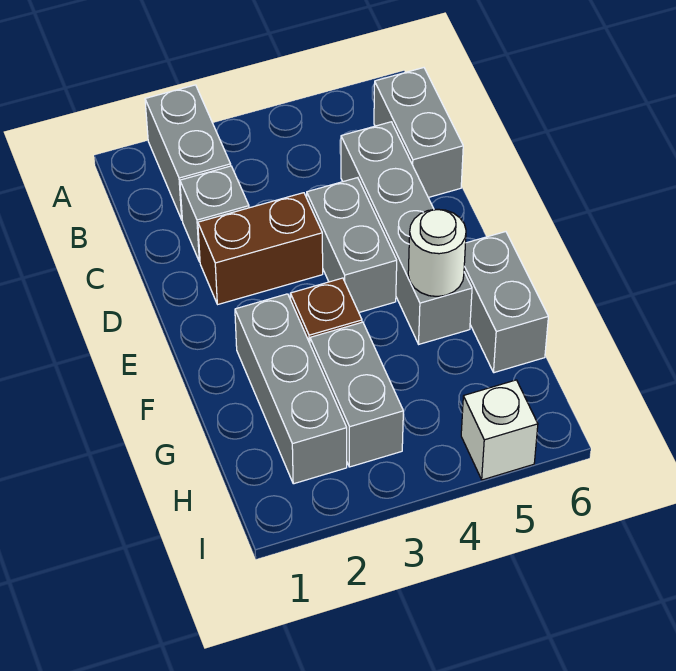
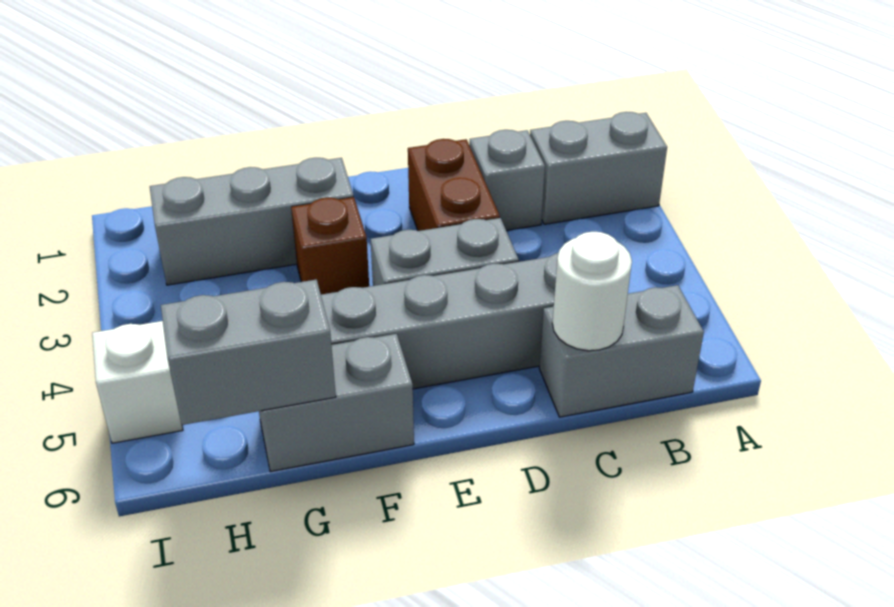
white round brick F5 level 2 -> white round brick C6 level 2
grey brick G3:H3 level 1 -> grey brick G6:H6 level 2

